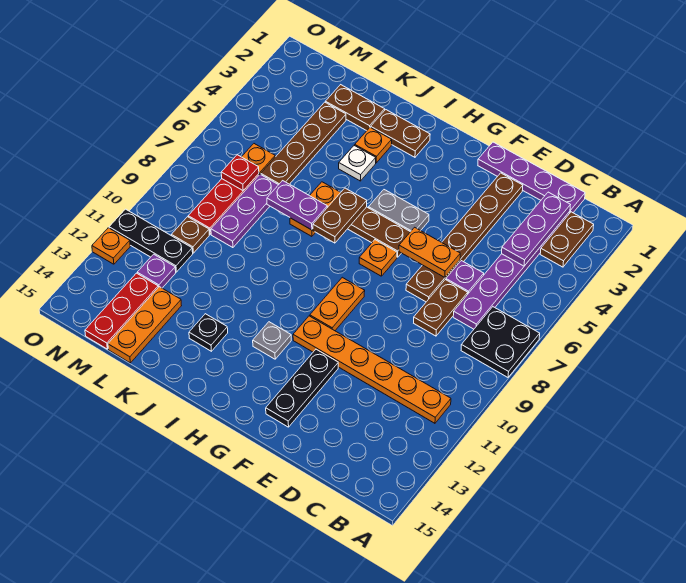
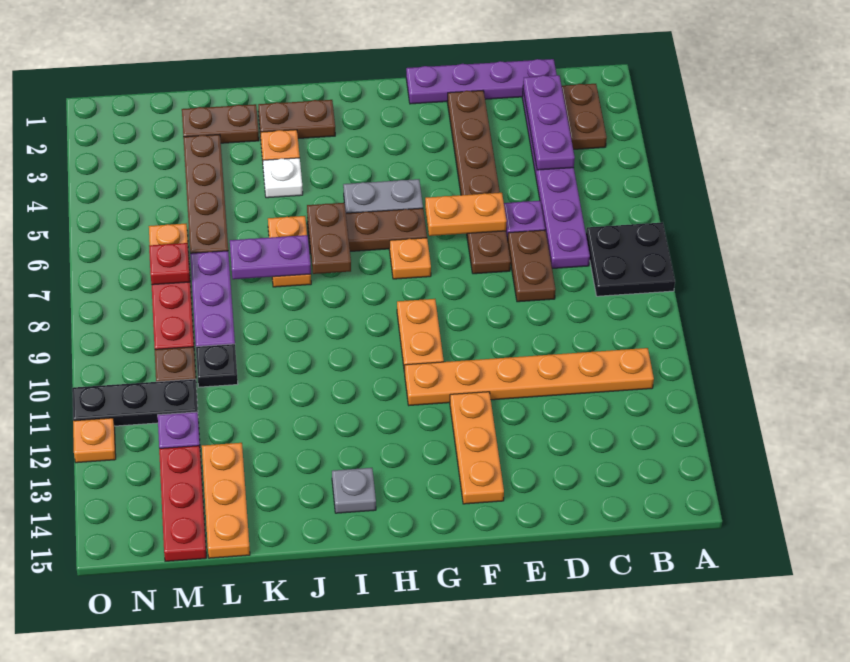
black plate F12:F14 level 1 -> orange plate F12:F14 level 1
grey plate H12 level 1 -> grey plate I14 level 1
black plate J13 level 1 -> black plate L10 level 1

